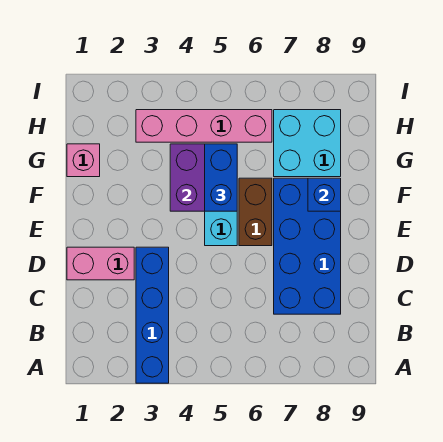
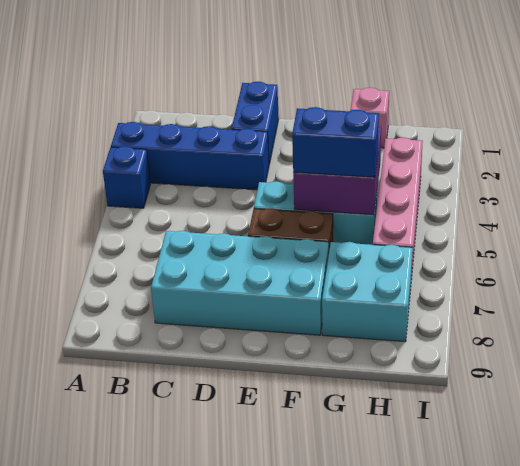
blue brick C7:F8 level 1 -> cyan brick C7:F8 level 1
pink brick D1:D2 level 1 -> blue brick D1:D2 level 1
blue brick F8 level 2 -> blue brick A4 level 1

